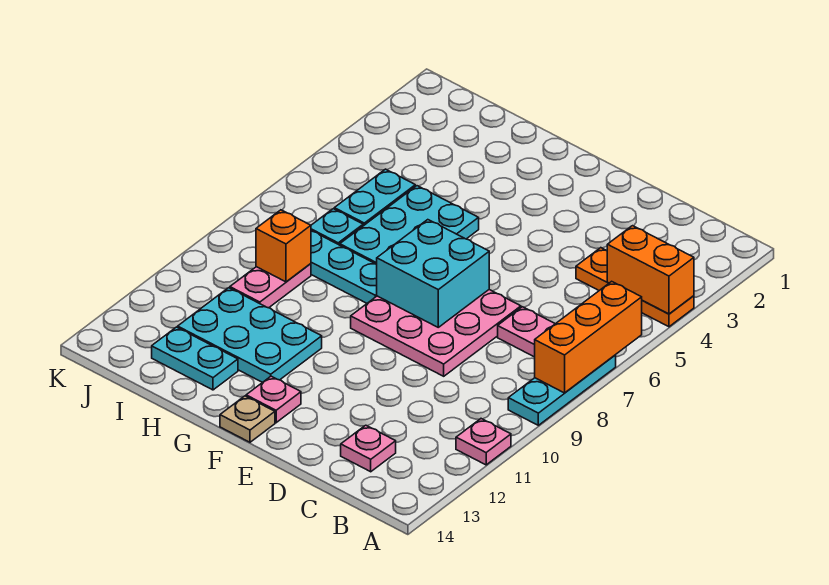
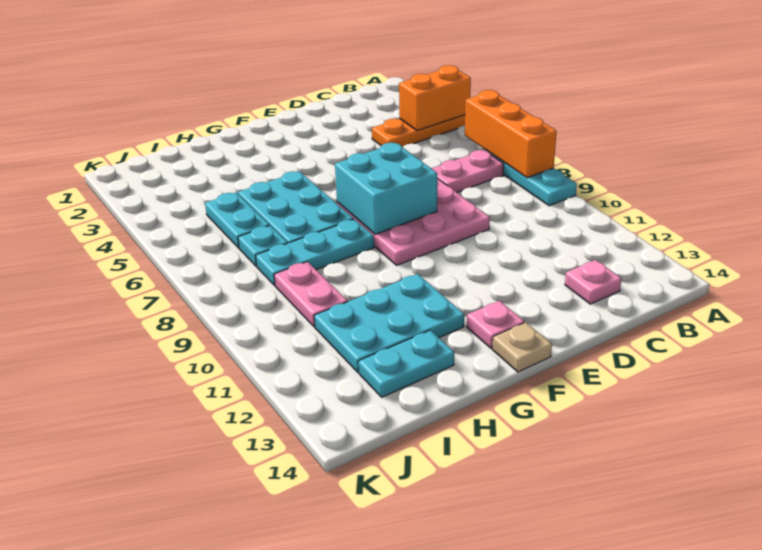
pink plate A11 level 1 -> none
orange brick I9 level 2 -> none

